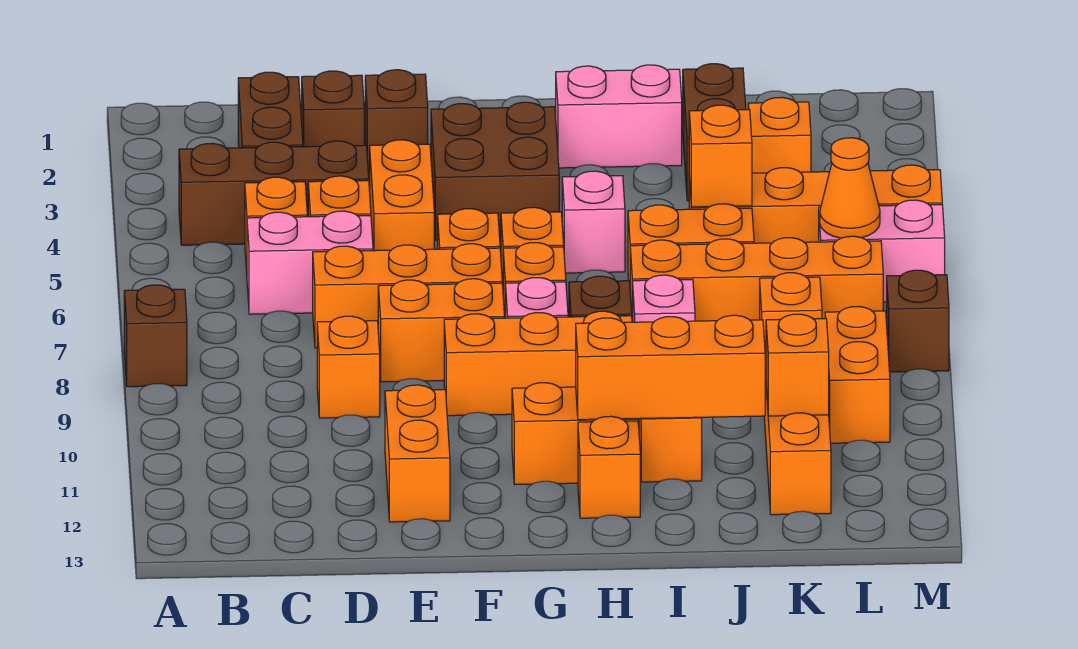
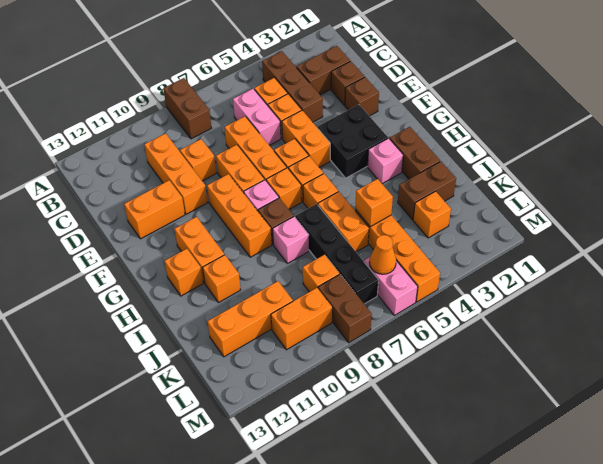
brown brick A8 level 1 -> brown brick A8:B8 level 1
orange brick E4:E5 level 1 -> orange brick E5:F5 level 1
brown brick F3:G4 level 1 -> black brick F3:G4 level 1
pink brick H2:I2 level 1 -> brown brick H2:I2 level 1
pink brick H5 level 1 -> pink brick H3 level 1
orange brick H11:J11 level 2 -> orange brick C10:E10 level 1
orange brick I7:L7 level 1 -> black brick I7:L7 level 1
orange brick K11 level 2 -> orange brick H6 level 1
brown brick M8 level 1 -> brown brick L8:M8 level 1

